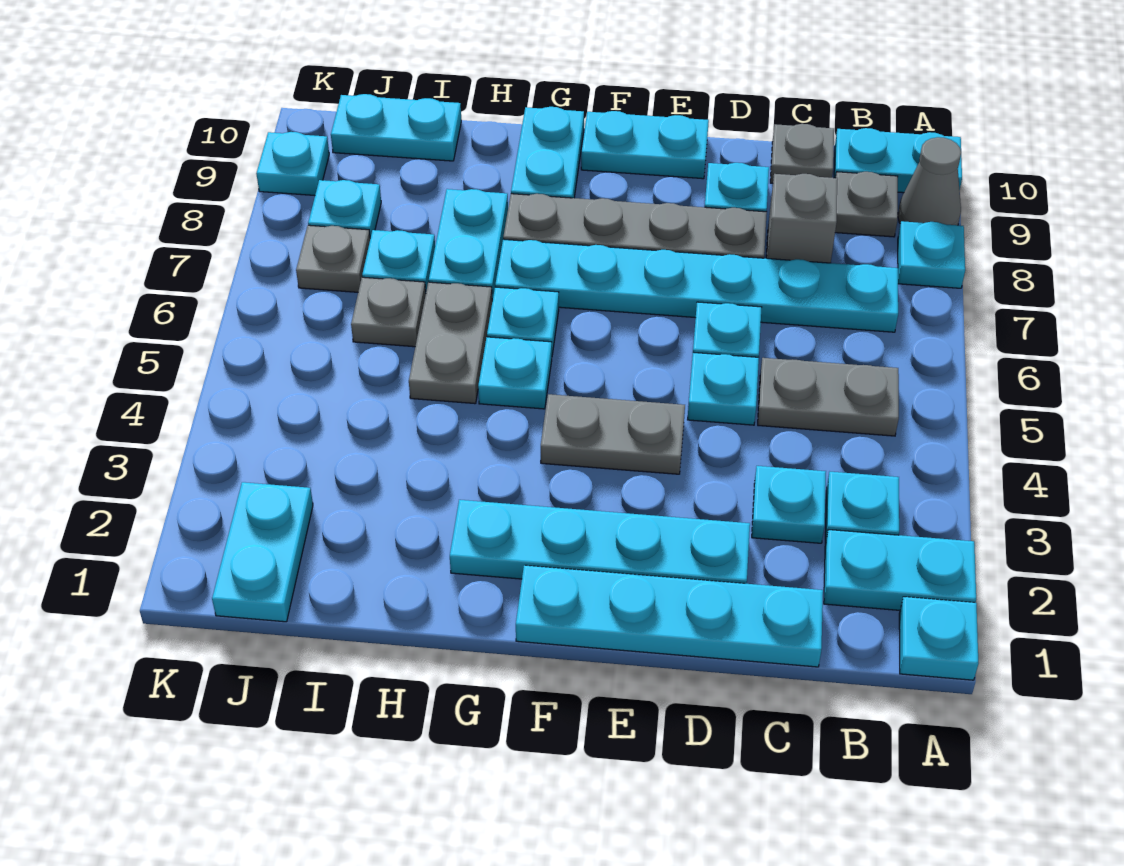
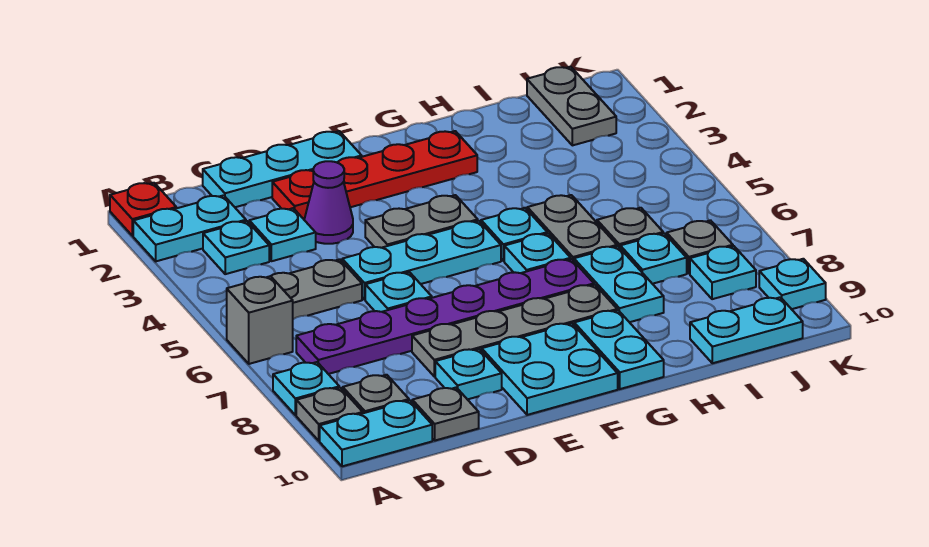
cyan plate A1 level 1 -> red plate A1 level 1
grey cone A9 level 1 -> grey plate A9 level 1
cyan plate B7:G7 level 1 -> purple plate B7:G7 level 1
cyan plate C1:F1 level 1 -> cyan plate C1:E1 level 1
grey brick C8 level 1 -> grey brick A6 level 1
cyan plate D2:G2 level 1 -> red plate D2:G2 level 1
none -> purple cone D3 level 1
cyan plate D5 level 1 -> cyan plate D5:F5 level 1
cyan plate E10:F10 level 1 -> cyan plate E9:F10 level 1
cyan plate J1:J2 level 1 -> grey plate J1:J2 level 1

